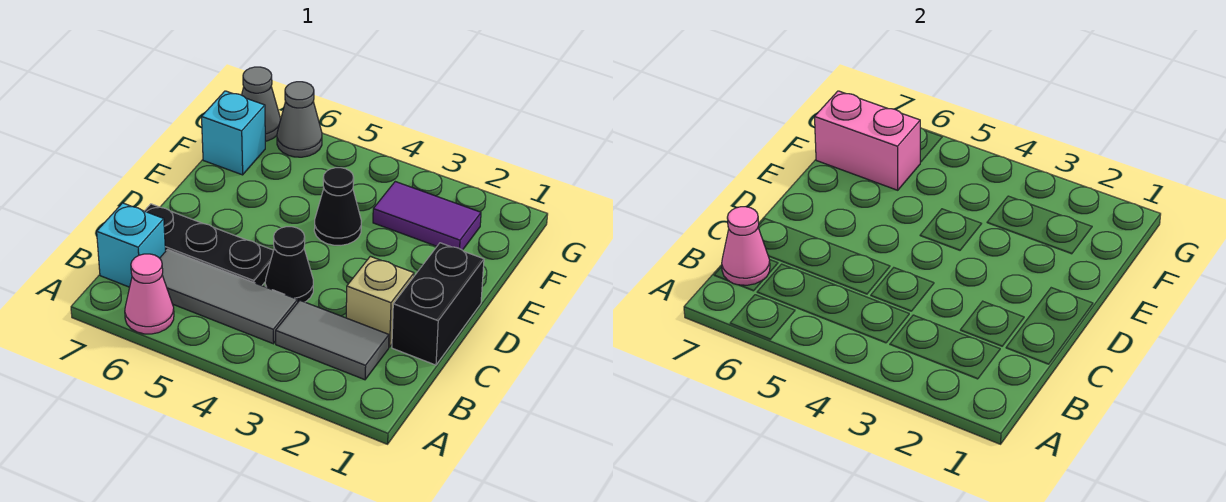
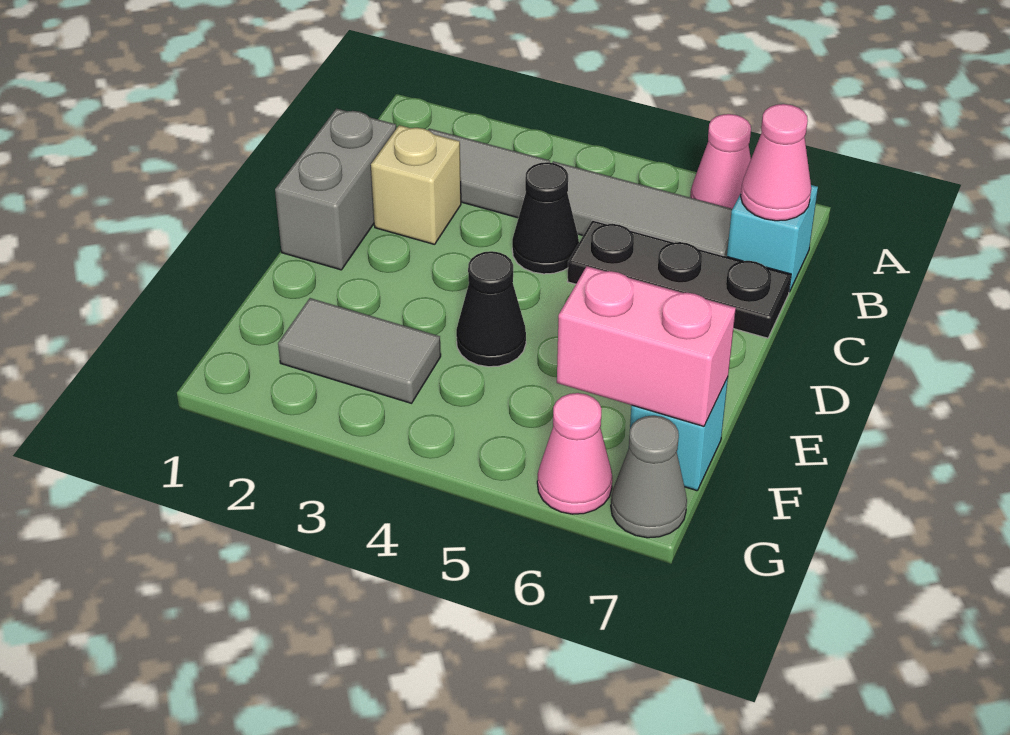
black brick C1:D1 level 1 -> grey brick C1:D1 level 1
purple tile F2:F3 level 1 -> grey tile F2:F3 level 1
grey cone G6 level 1 -> pink cone G6 level 1

